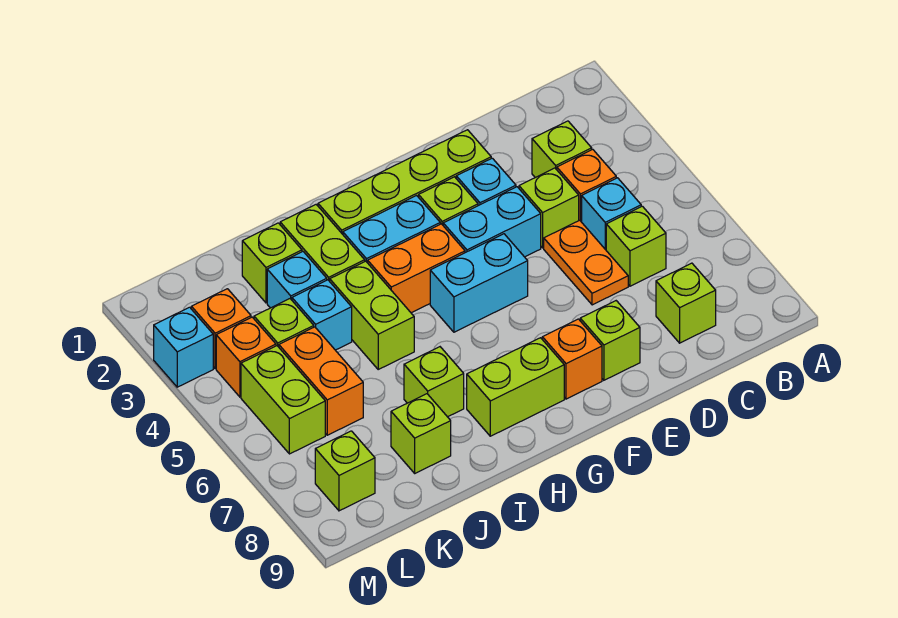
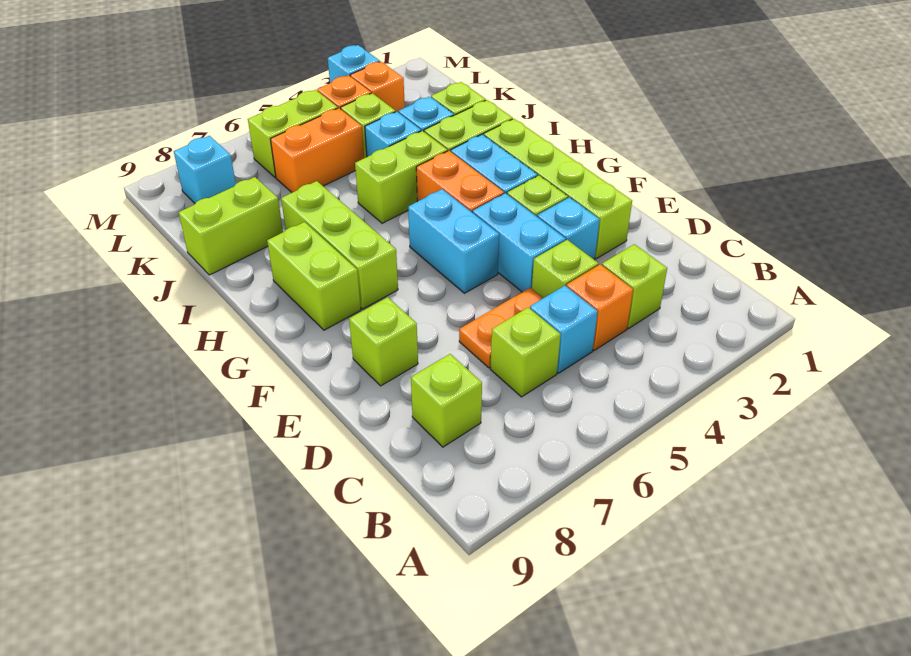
orange brick F8 level 1 -> none
lime brick I7 level 1 -> lime brick G7:I7 level 1
lime brick J8 level 1 -> lime brick J8:J9 level 1
lime brick L8 level 1 -> cyan brick L8 level 1

